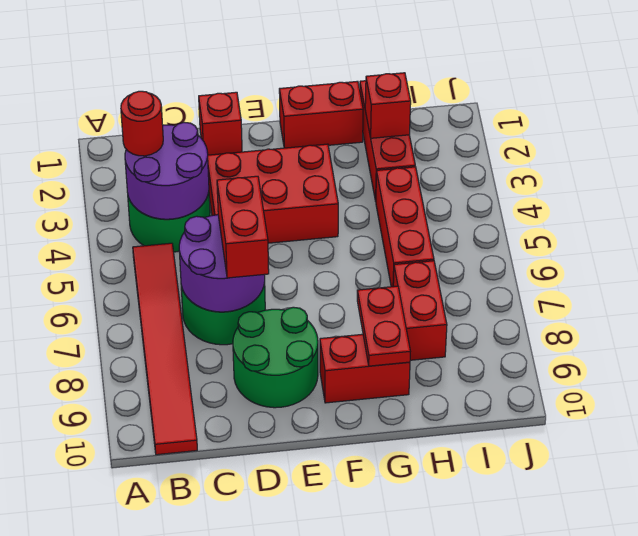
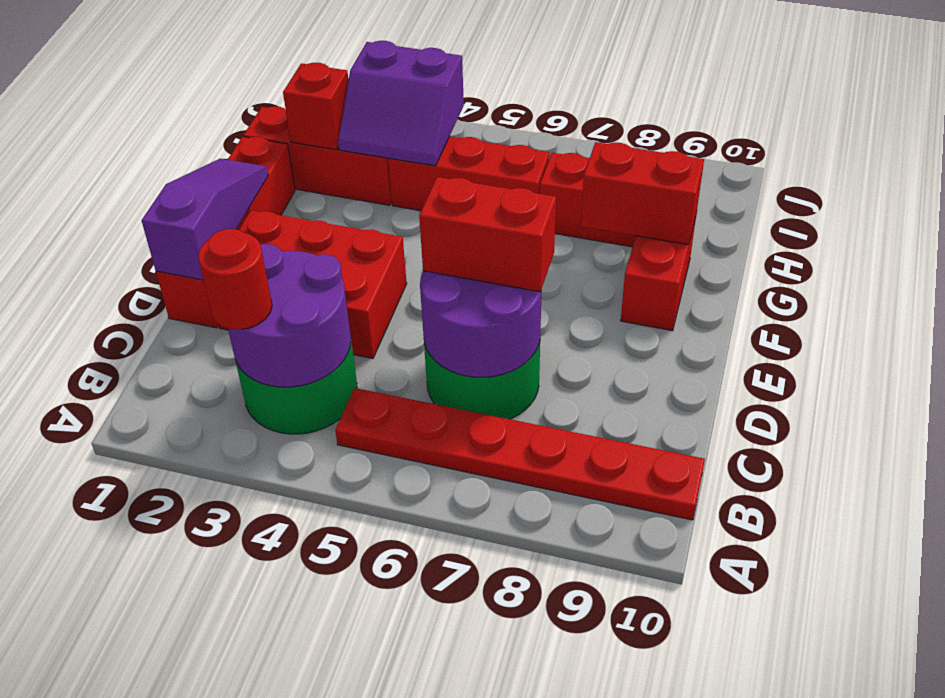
red tile B5:B10 level 1 -> red plate B5:B10 level 1
none -> purple slope D1:F1 level 2 top D
red brick D3:F4 level 1 -> red brick D2:E4 level 1
green round brick D8:E9 level 1 -> none
red plate G8:G9 level 2 -> red brick G8:G9 level 2
none -> purple slope H3:I4 level 2 top I

